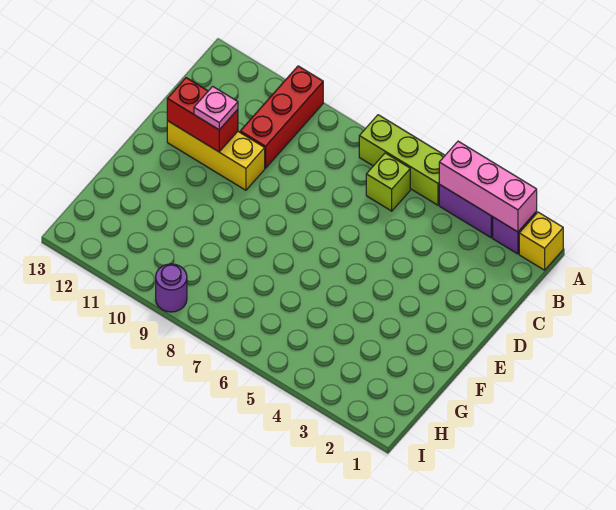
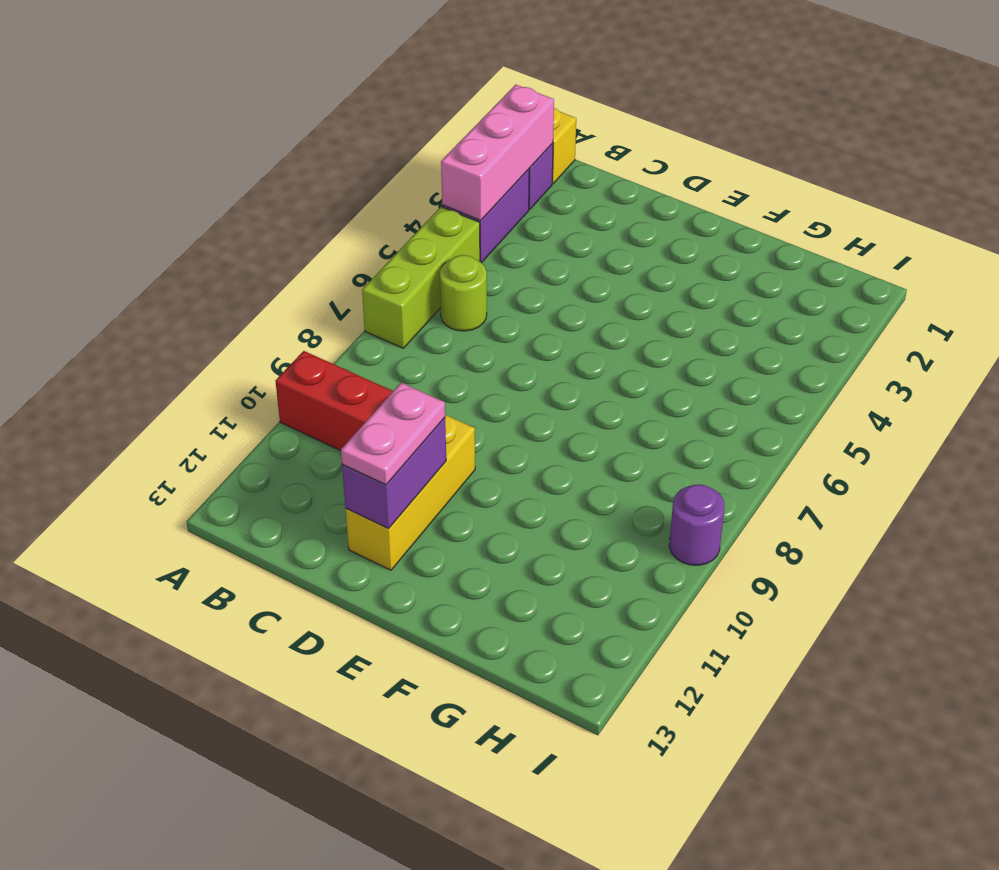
lime brick B6 level 1 -> lime round brick B6 level 1
red brick D11:D12 level 2 -> purple brick D11:D12 level 2
pink plate D11 level 3 -> pink plate D11:D12 level 3

